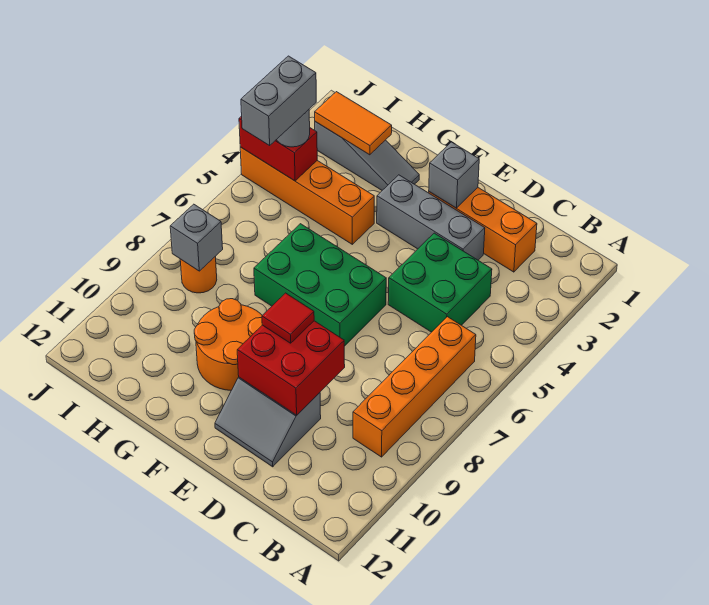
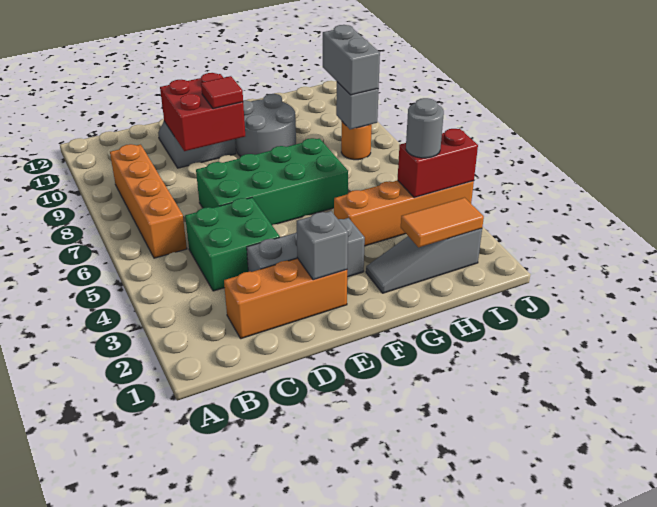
green brick E6:G7 level 1 -> green brick D6:G7 level 1
orange round brick F9:G10 level 1 -> grey round brick F9:G10 level 1
grey brick I4:I5 level 4 -> grey brick I8:I9 level 3

